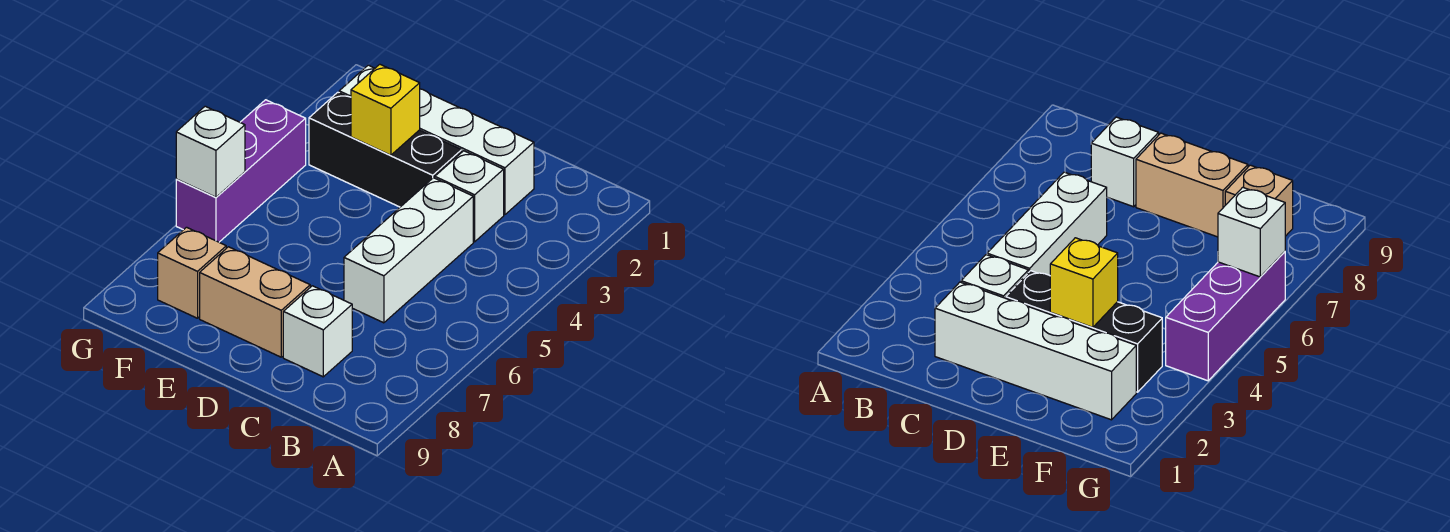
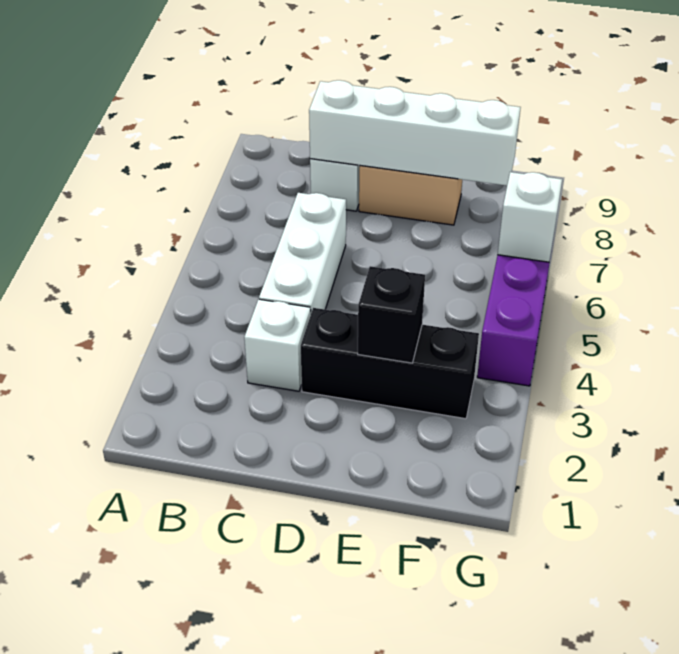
white brick C2:F2 level 1 -> white brick C8:F8 level 2
yellow brick E3 level 2 -> black brick E3 level 2
tan brick F8 level 1 -> none

